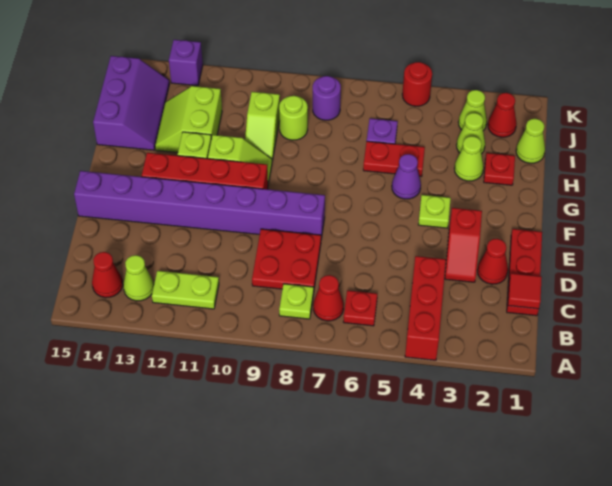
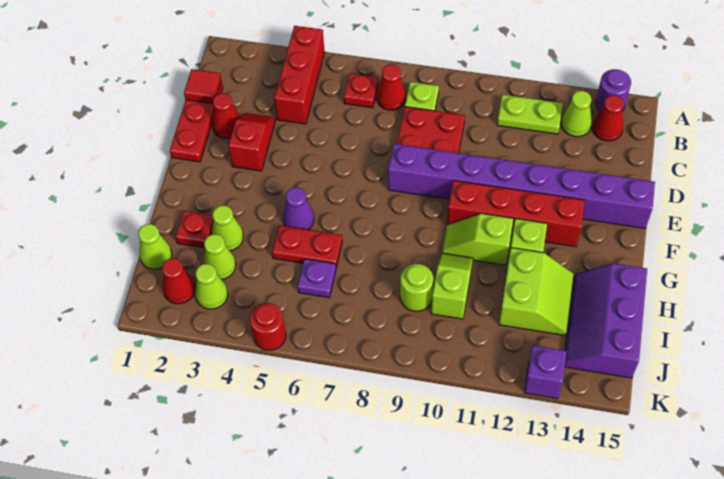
lime plate F4 level 1 -> none
purple round brick J8 level 1 -> purple round brick A14 level 1

